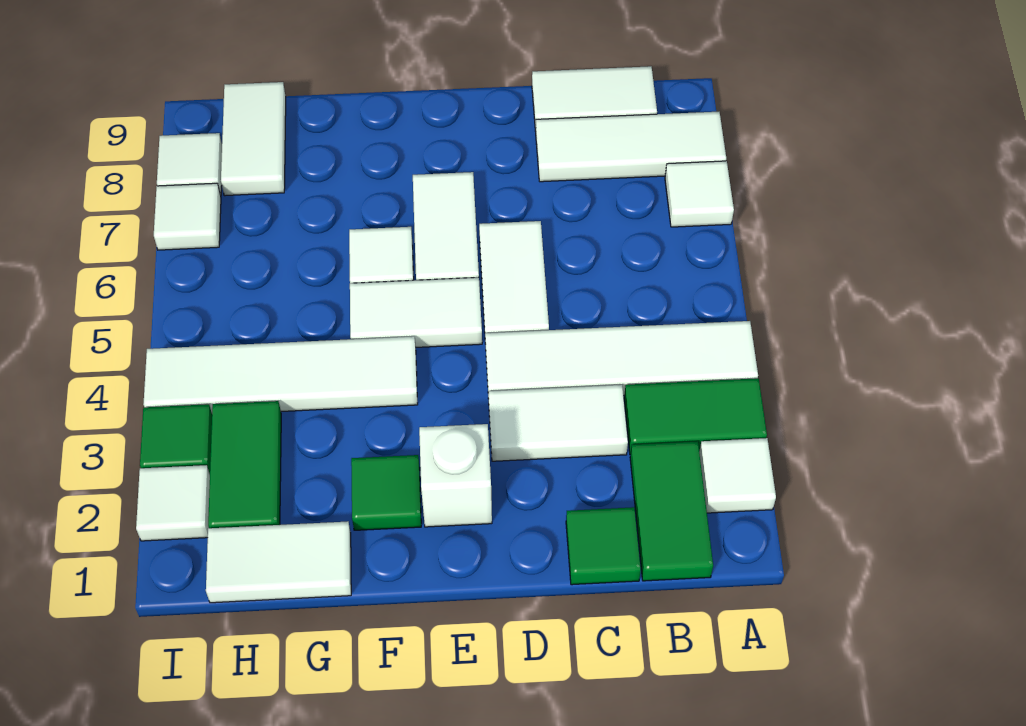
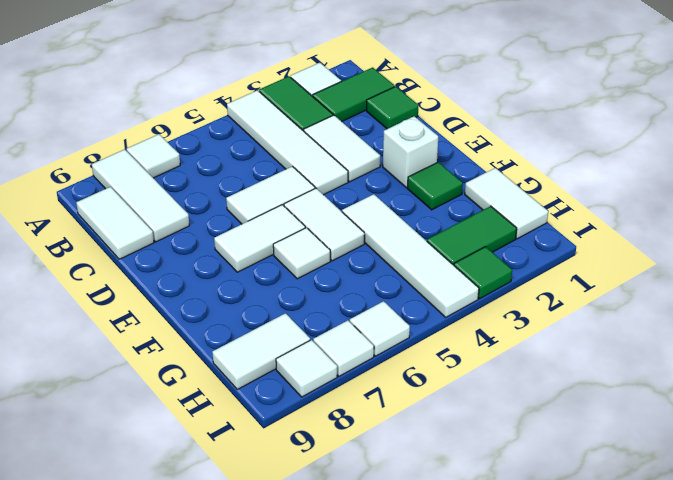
white tile I2 level 1 -> white tile I6 level 1

